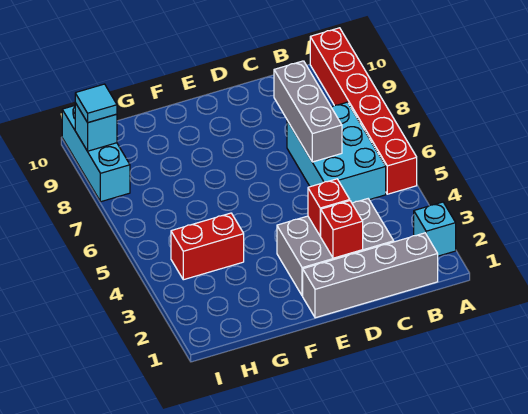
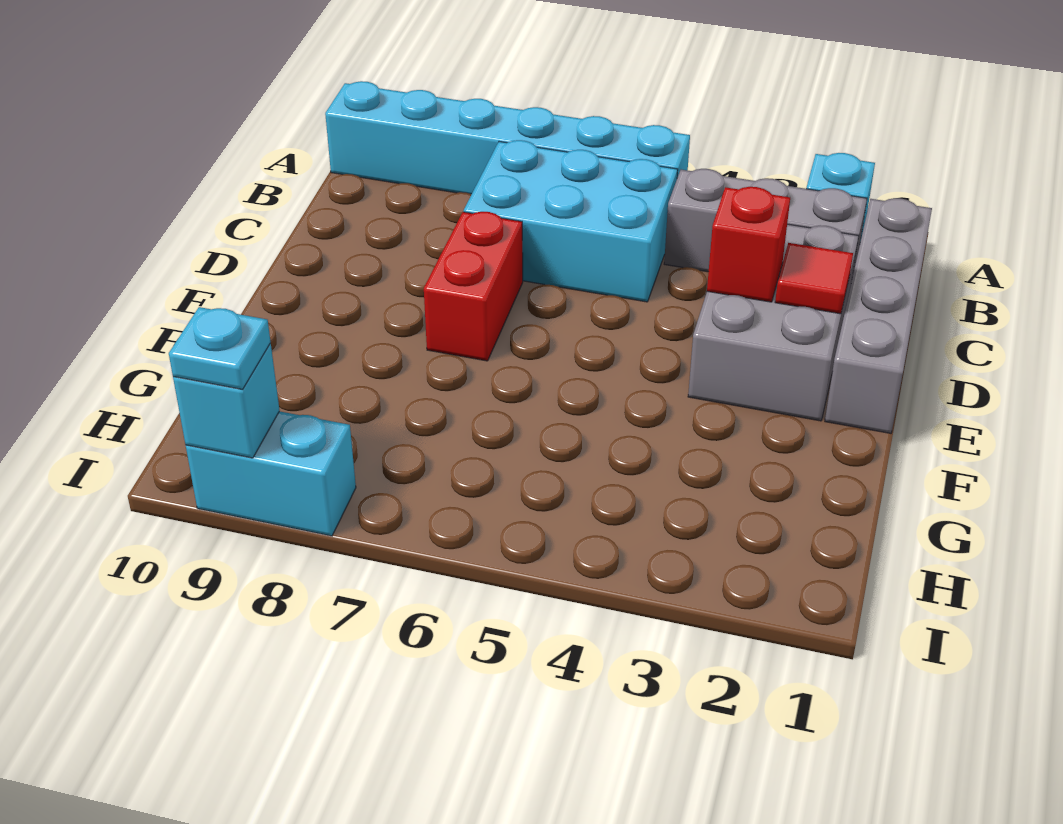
red brick A5:A10 level 1 -> cyan brick A5:A10 level 1
grey brick C6:C8 level 2 -> grey brick B2:B4 level 1
red brick D2 level 2 -> red tile D2 level 2
red brick G4:H4 level 1 -> red brick D7:E7 level 1
cyan brick I8:I10 level 1 -> cyan brick I8:I9 level 1
cyan tile I9 level 3 -> cyan plate I9 level 3

